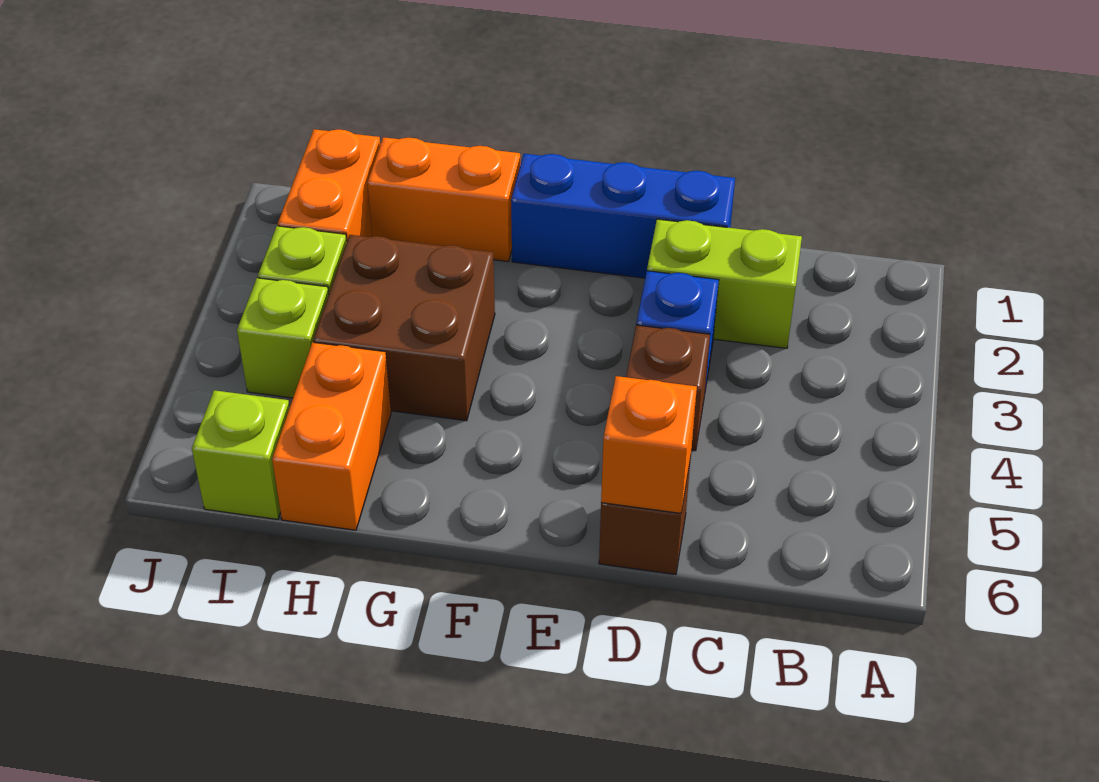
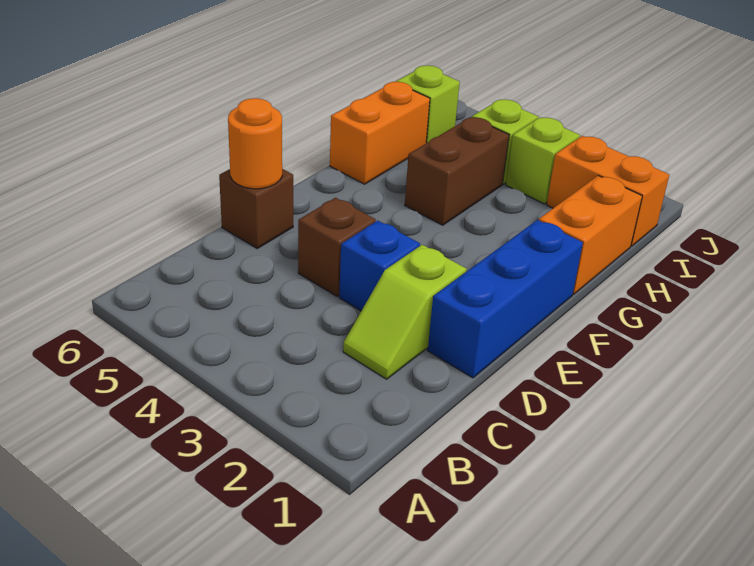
lime brick C2:D2 level 1 -> lime slope C2:D2 level 1 top D
orange brick D6 level 2 -> orange round brick D6 level 2
brown brick G3:H4 level 1 -> brown brick G4:H4 level 1
orange brick H5:H6 level 1 -> orange brick G6:H6 level 1

